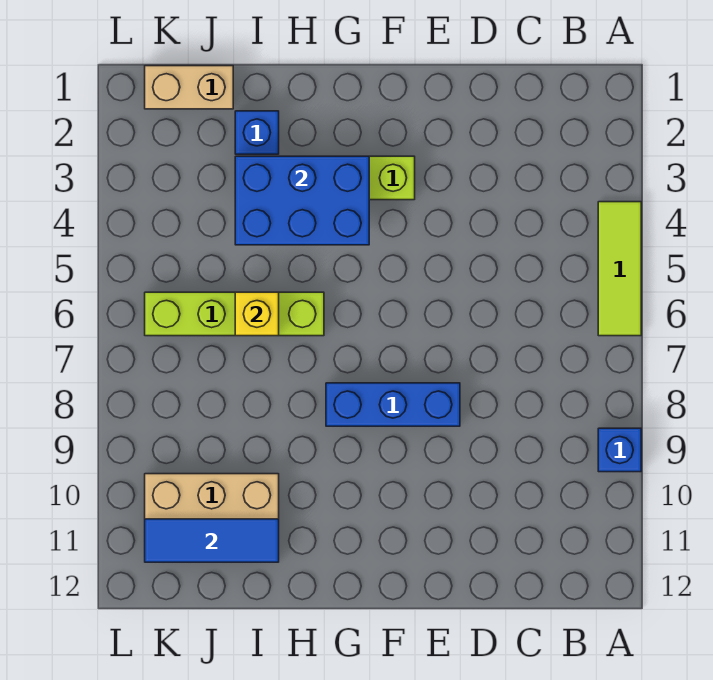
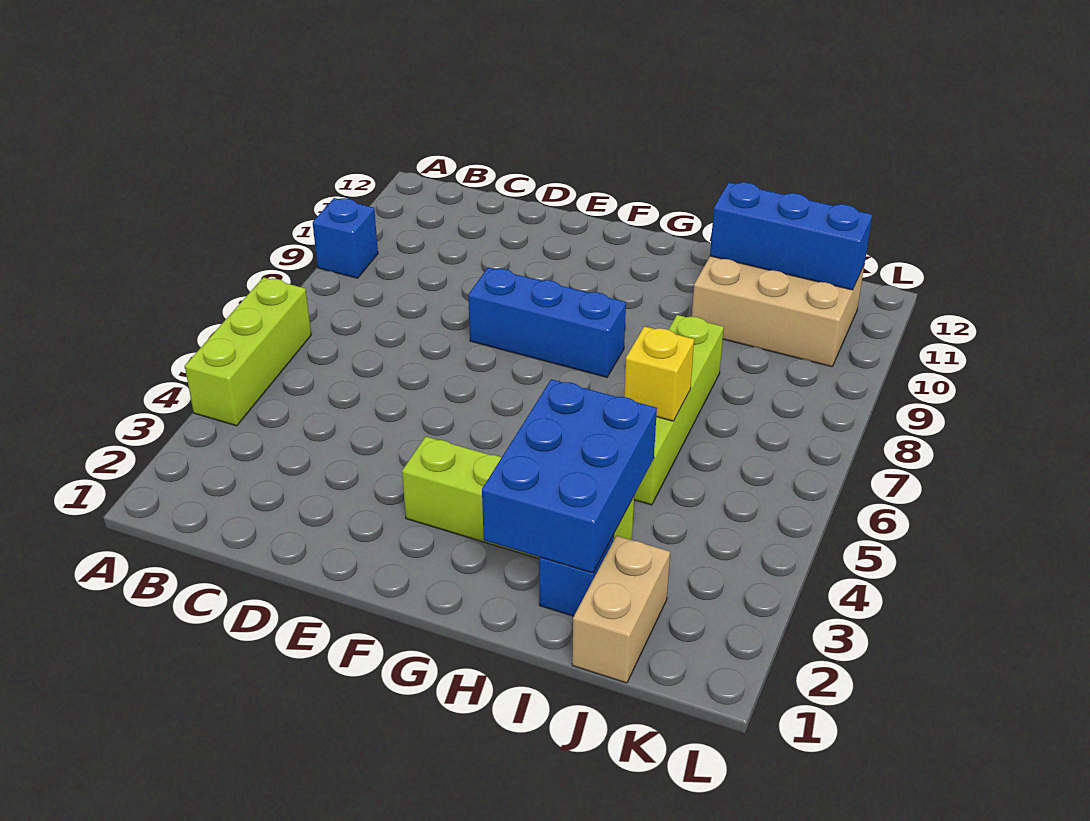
lime tile A4:A6 level 1 -> lime brick A4:A6 level 1
blue brick G3:I4 level 2 -> blue brick H2:I4 level 2
lime brick H6:K6 level 1 -> lime brick I5:I8 level 1
blue tile I11:K11 level 2 -> blue brick I11:K11 level 2
tan brick J1:K1 level 1 -> tan brick J1:J2 level 1

